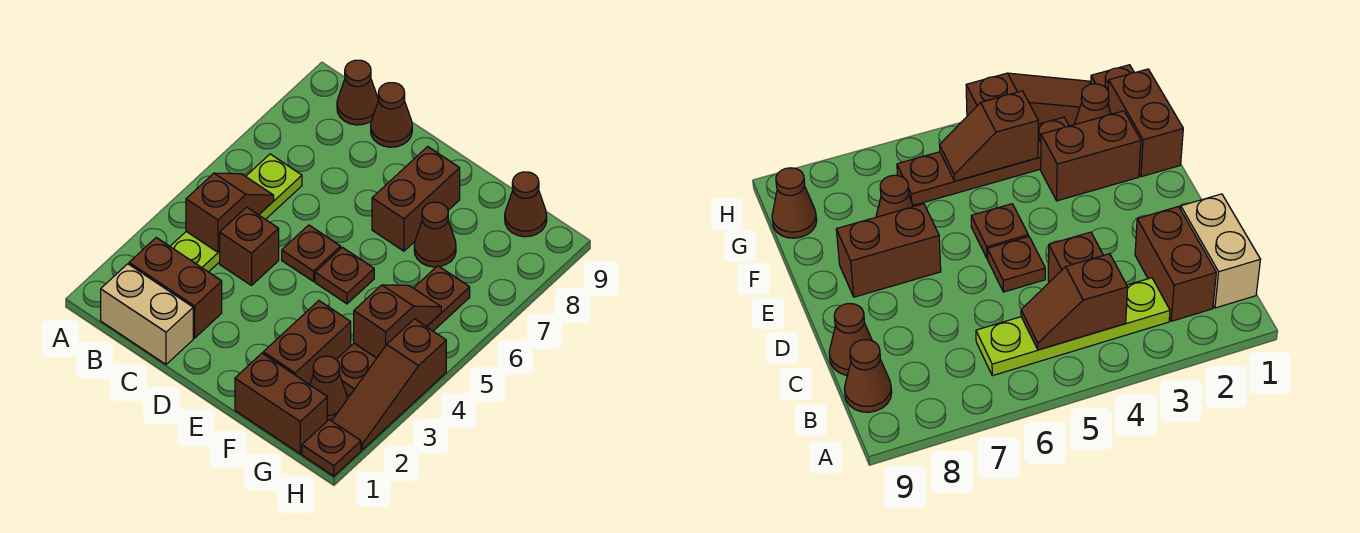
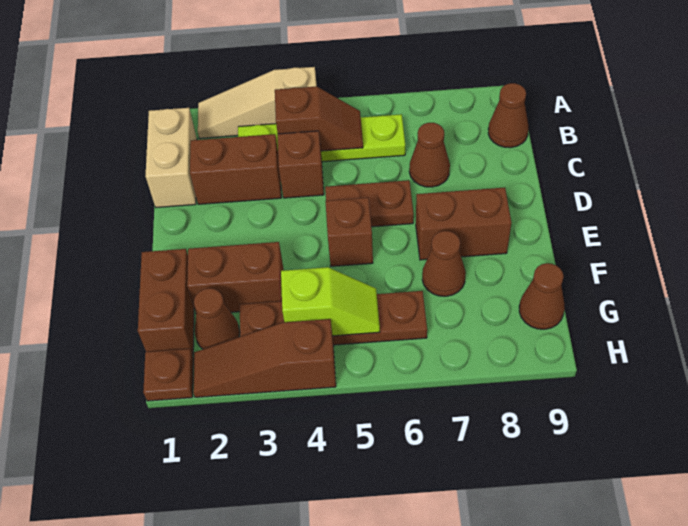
none -> tan slope A2:A4 level 1 top 4
brown brick B2:C2 level 1 -> brown brick C2:C3 level 1
brown cone C9 level 1 -> brown cone C7 level 1
brown plate D5 level 1 -> brown plate D5:D6 level 1
brown plate E5 level 1 -> brown brick E5 level 1
brown slope G4:G5 level 2 top 4 -> lime slope G4:G5 level 2 top 4

